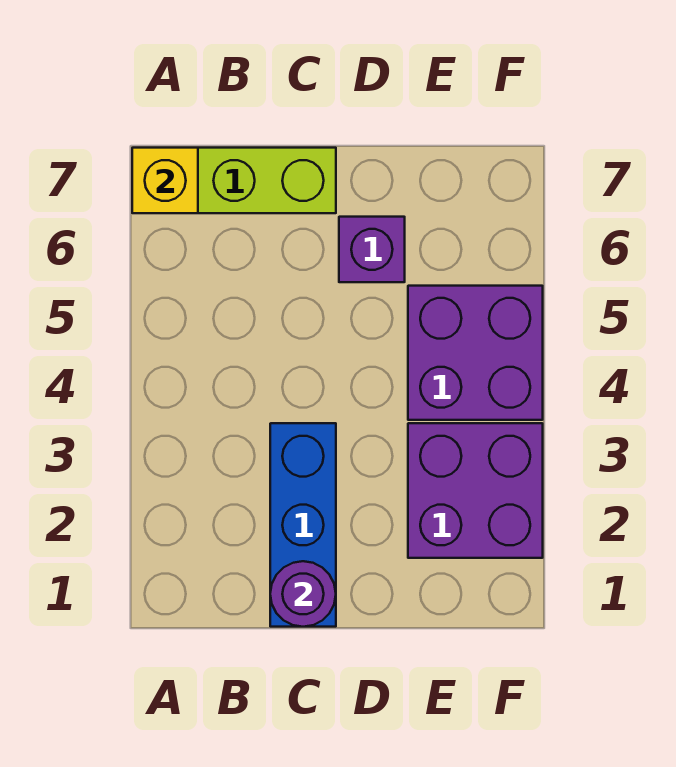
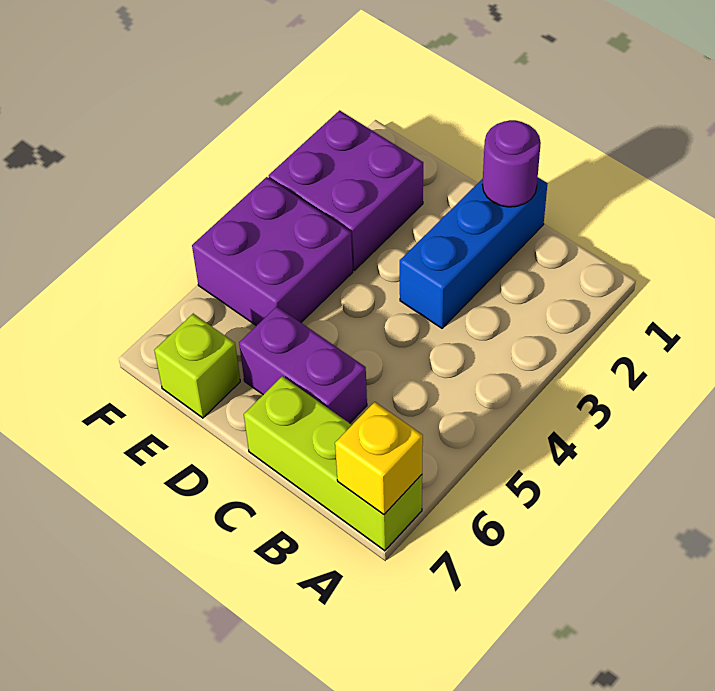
purple brick D6 level 1 -> purple brick C6:D6 level 1
none -> lime brick E7 level 1

